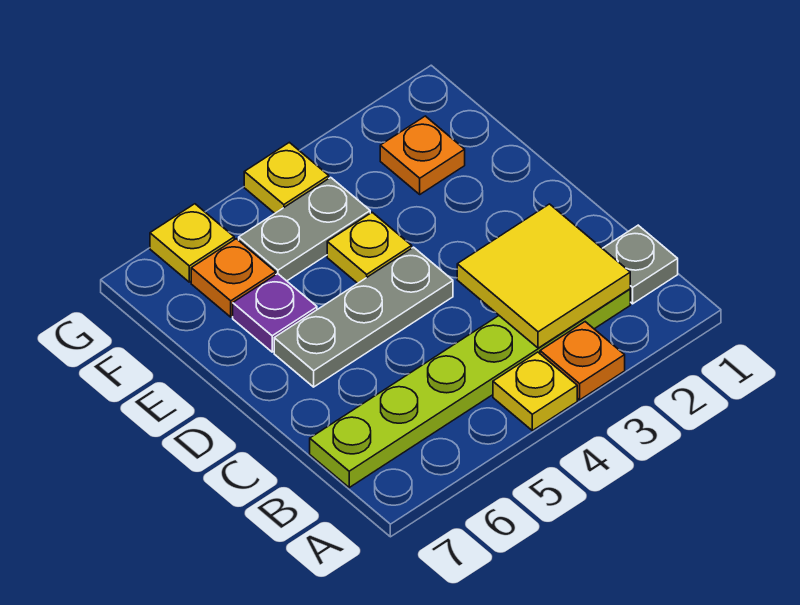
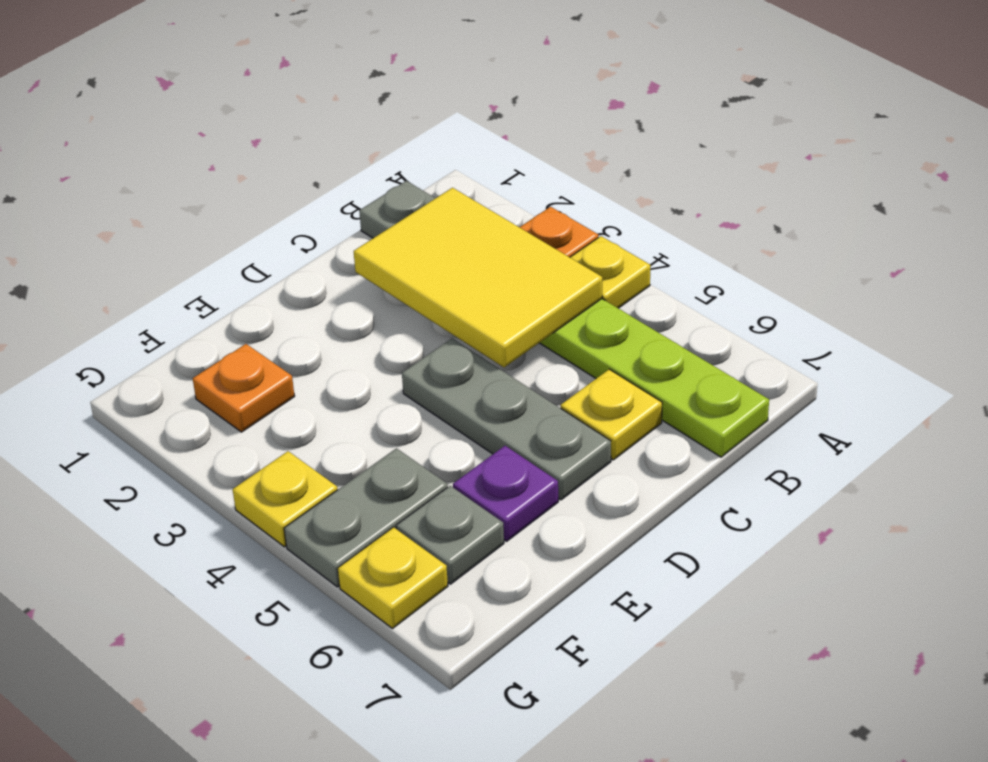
yellow tile B2:C3 level 2 -> yellow tile B2:C4 level 2
yellow plate E4 level 1 -> yellow plate C6 level 1
grey plate F4:F5 level 1 -> grey plate F5:G5 level 1
orange plate F6 level 1 -> grey plate F6 level 1

